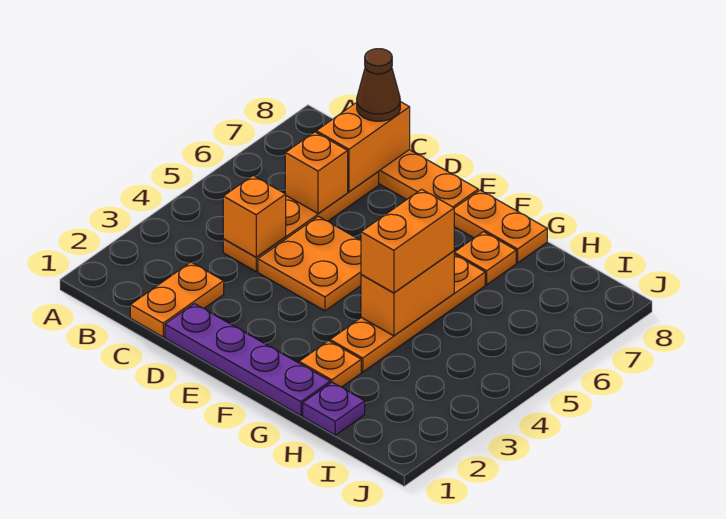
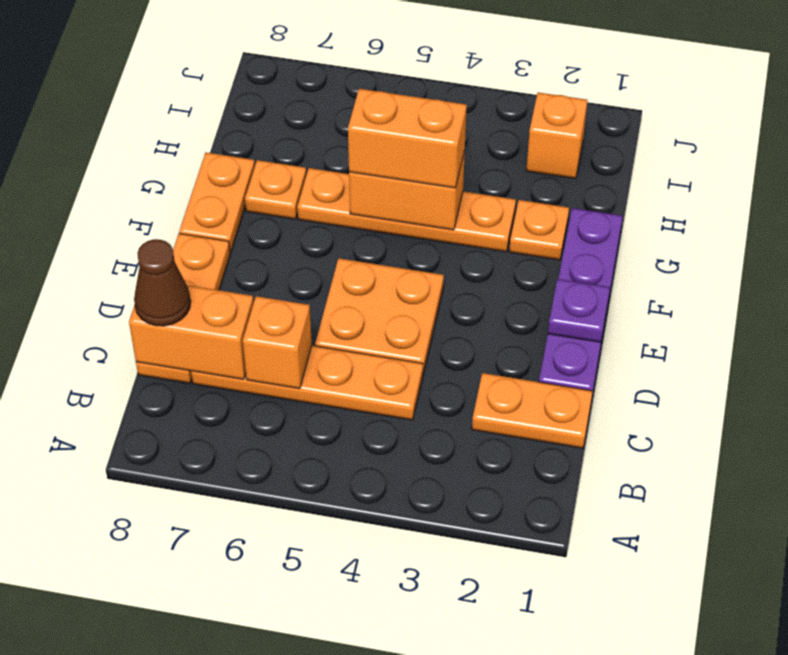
orange brick C4 level 2 -> orange brick I2 level 1
purple plate H1 level 1 -> purple plate E1 level 2

